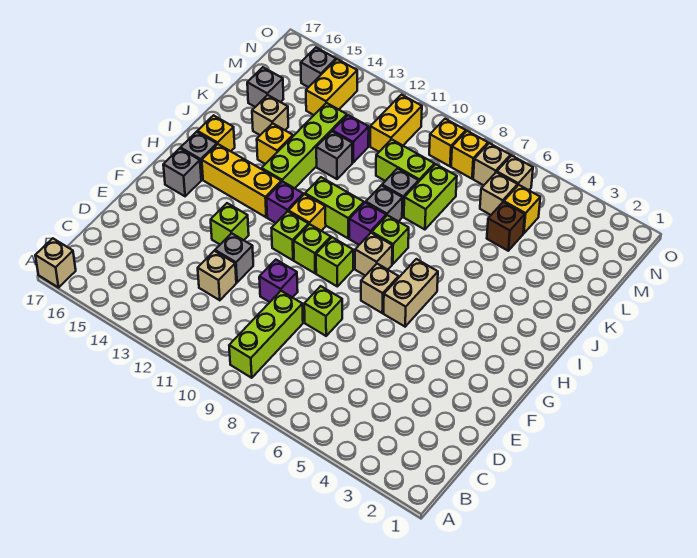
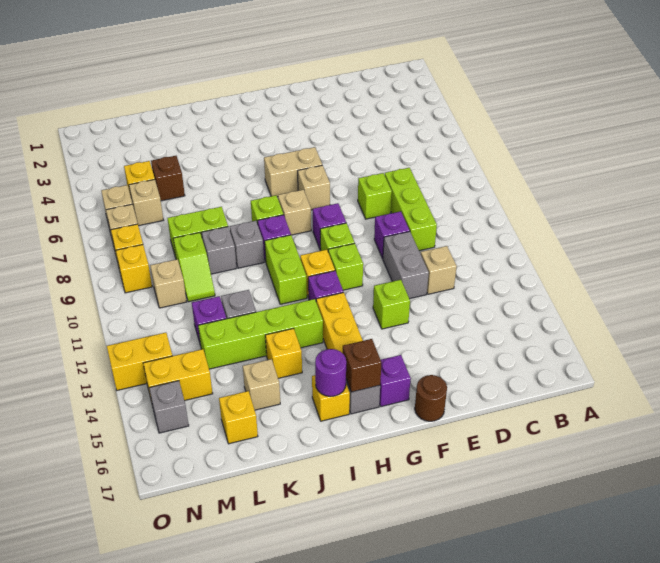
tan brick A17 level 1 -> tan brick M10 level 1
lime brick B9:D9 level 1 -> lime brick D8:D10 level 1
grey brick E12 level 1 -> grey brick E11:E12 level 1
none -> brown round brick F17 level 1
lime brick G9 level 1 -> purple brick G9 level 1
grey brick G16 level 1 -> purple brick G16 level 1
none -> brown brick H16 level 2
none -> purple round brick I16 level 2
lime brick L9:L10 level 1 -> lime slope L9:L10 level 1 top 9
grey brick L16 level 1 -> yellow brick L16 level 1
yellow brick M11:N11 level 1 -> yellow brick N13:O13 level 1

